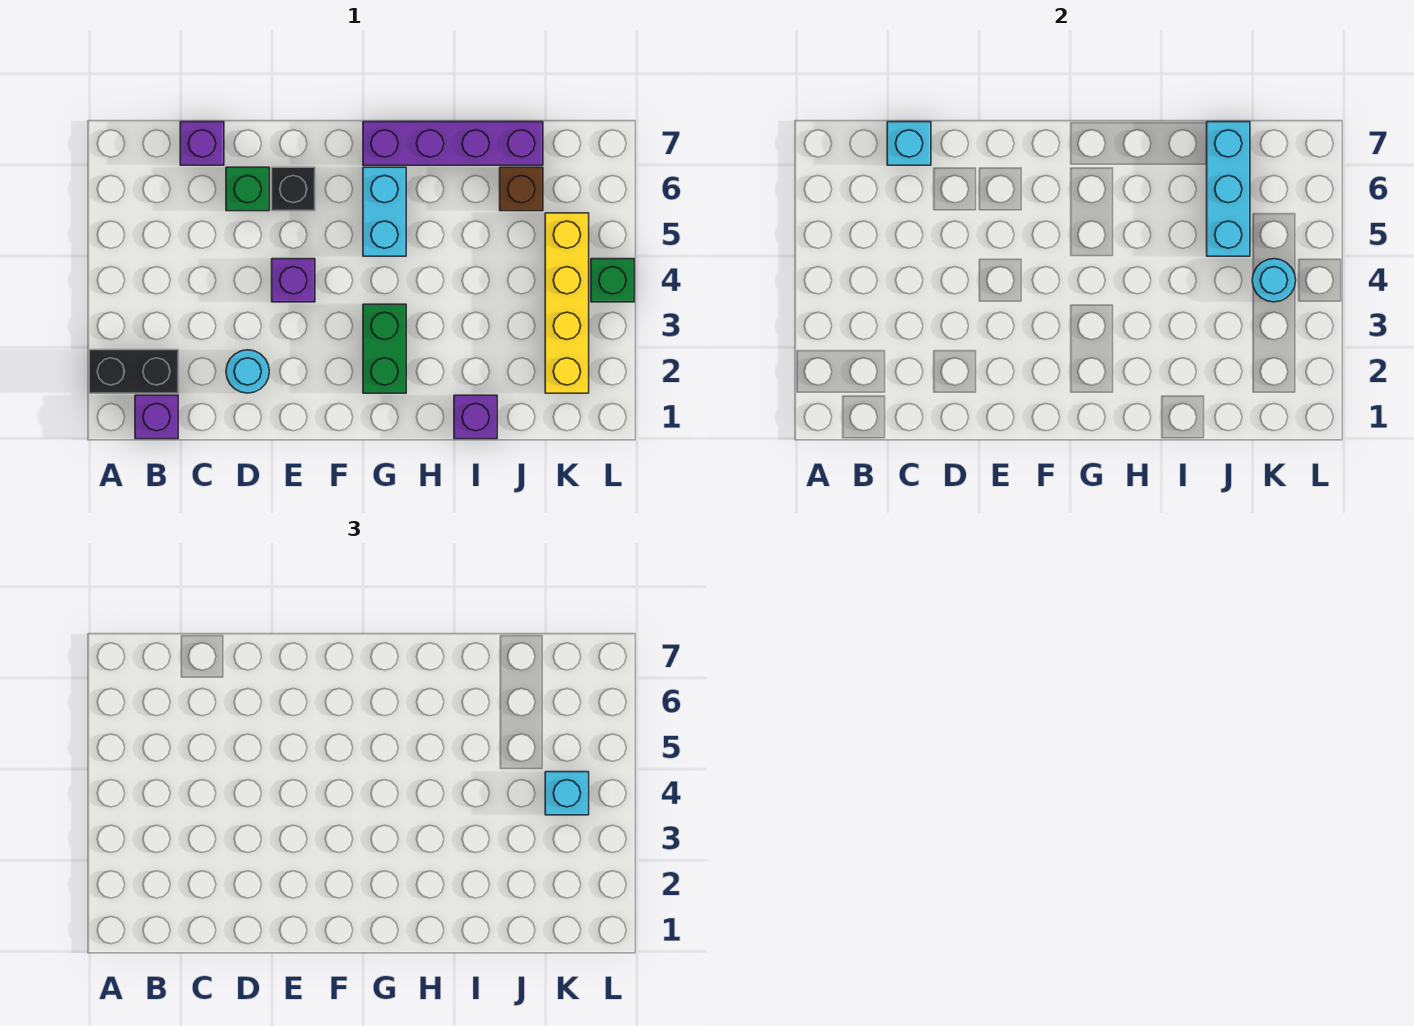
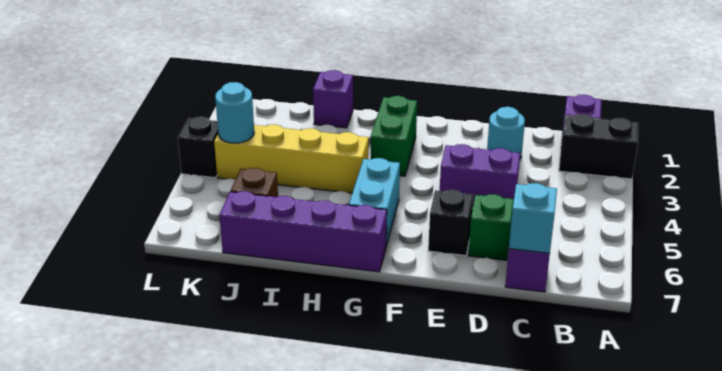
purple brick E4 level 1 -> purple brick D4:E4 level 1
cyan brick J5:J7 level 2 -> none
yellow brick K2:K5 level 1 -> yellow brick H4:K4 level 1
cyan brick K4 level 3 -> none
green brick L4 level 1 -> black brick L4 level 1

